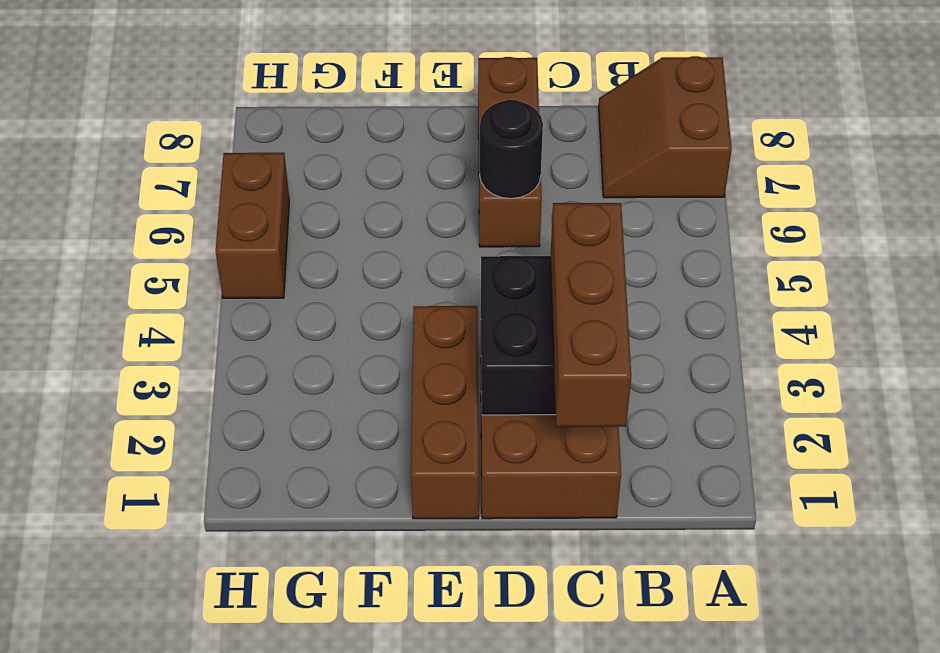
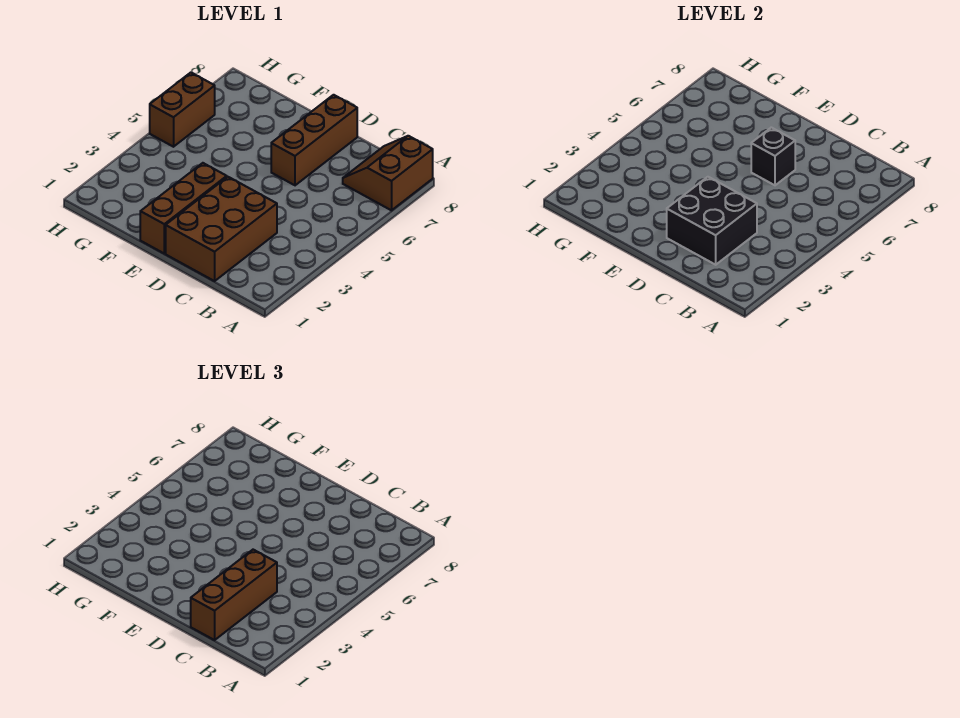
black round brick D6 level 2 -> black brick D6 level 2

